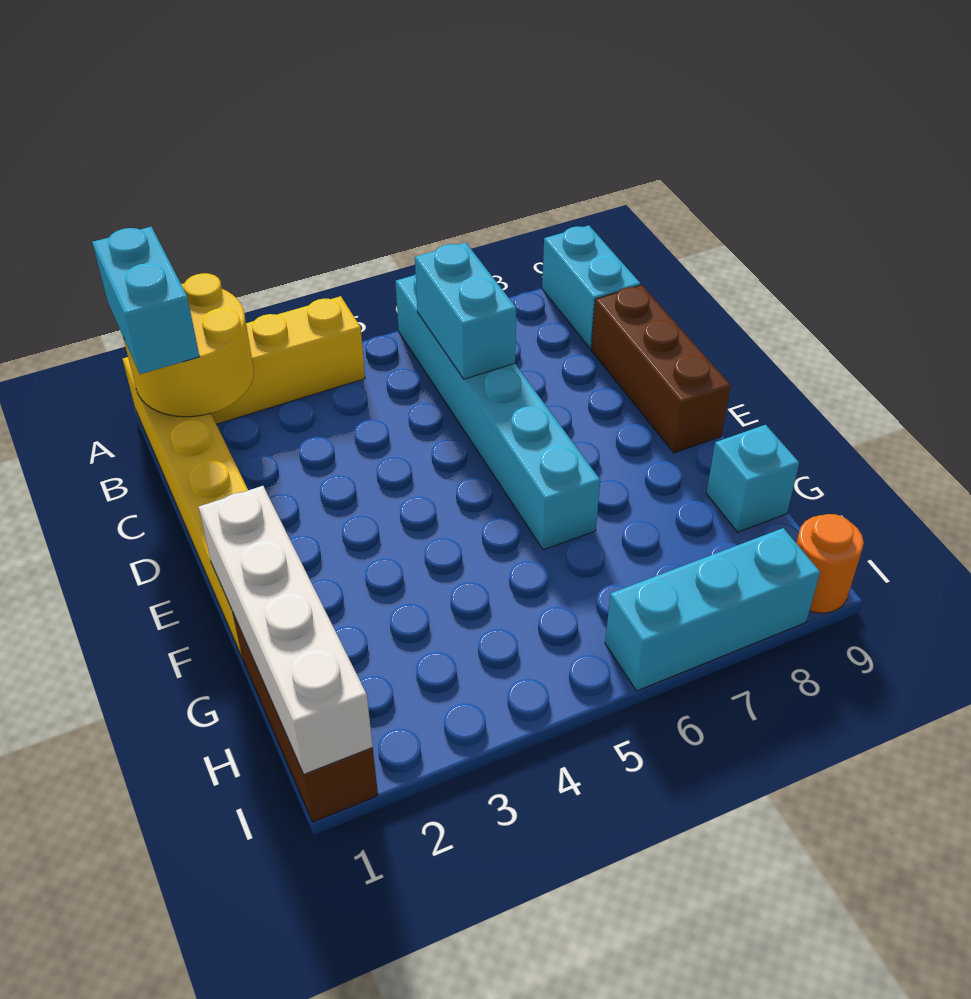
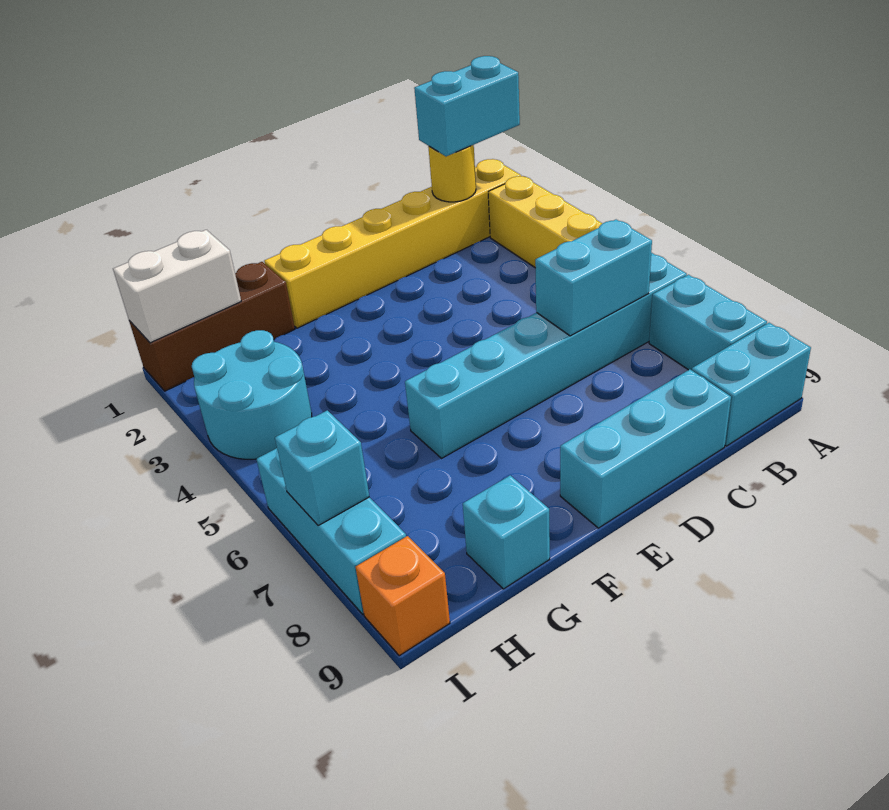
yellow round brick A1:B2 level 2 -> yellow round brick B1 level 2
none -> cyan brick A7:A8 level 1
brown brick C9:E9 level 1 -> cyan brick C9:E9 level 1
white brick F1:I1 level 2 -> white brick H1:I1 level 2
none -> cyan round brick H3:I4 level 1
none -> cyan brick I7 level 2
orange round brick I9 level 1 -> orange brick I9 level 1

